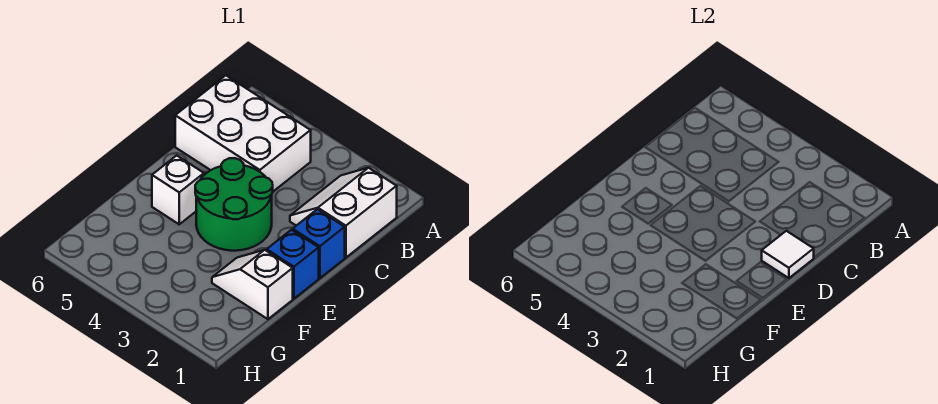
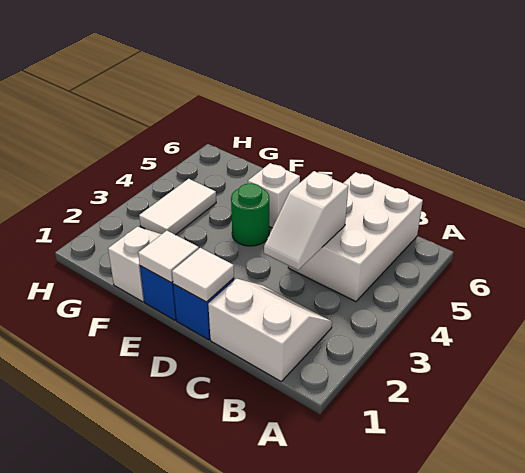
none -> white slope C3:C4 level 2 top 4
green round brick D3:E4 level 1 -> green round brick E4 level 1
none -> white tile E1 level 2
none -> white tile G3:G4 level 1

